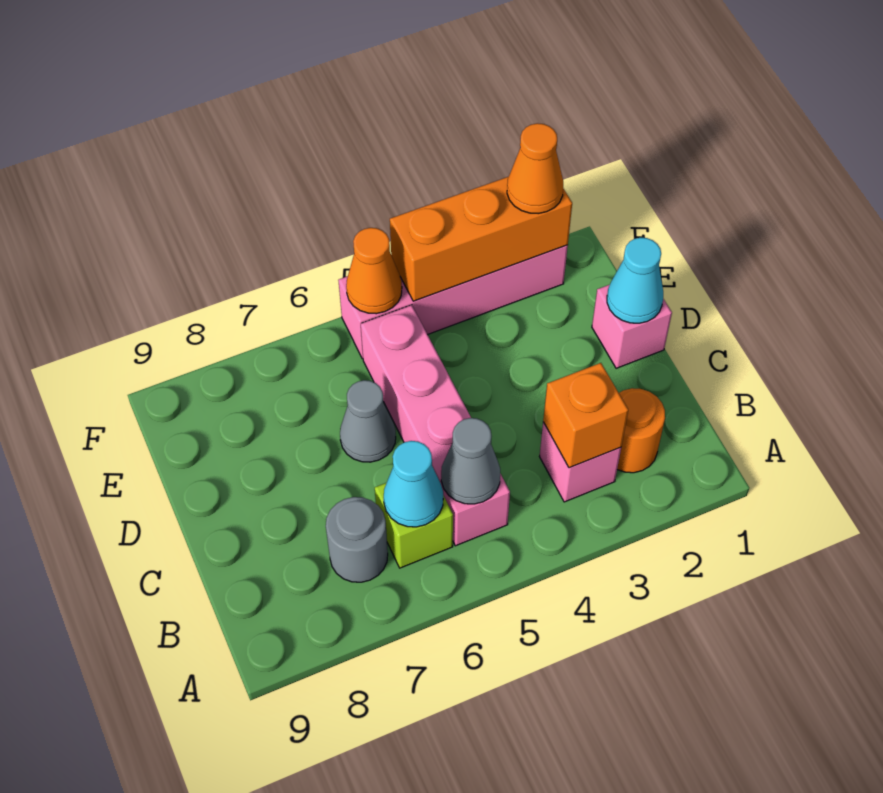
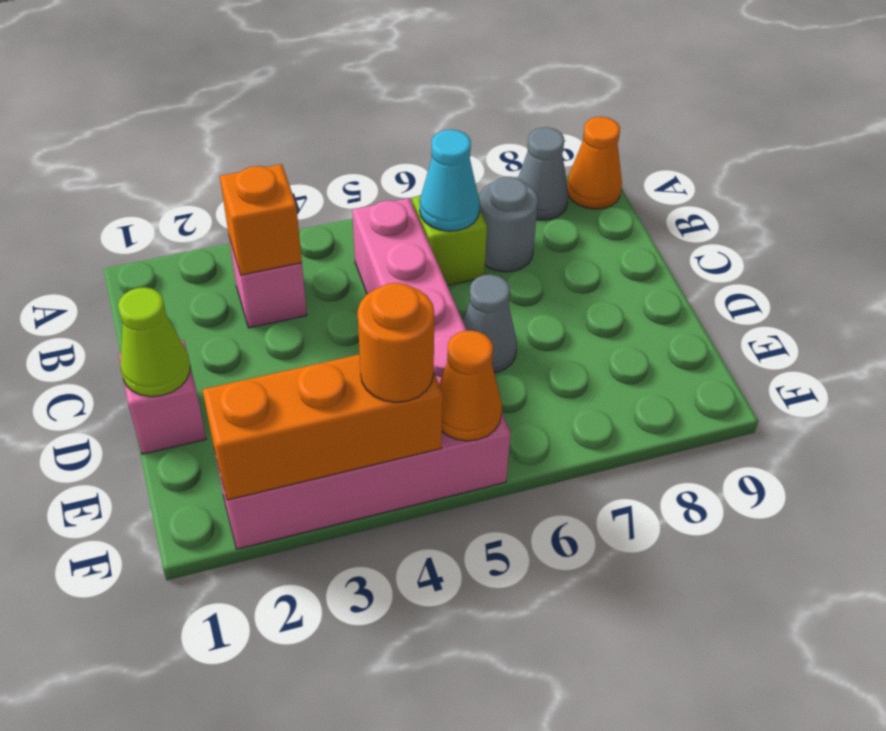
orange round brick B2 level 1 -> orange round brick F4 level 3
grey cone B5 level 2 -> grey cone A8 level 1
cyan cone D1 level 2 -> lime cone D1 level 2
orange cone F2 level 3 -> orange cone A9 level 1

